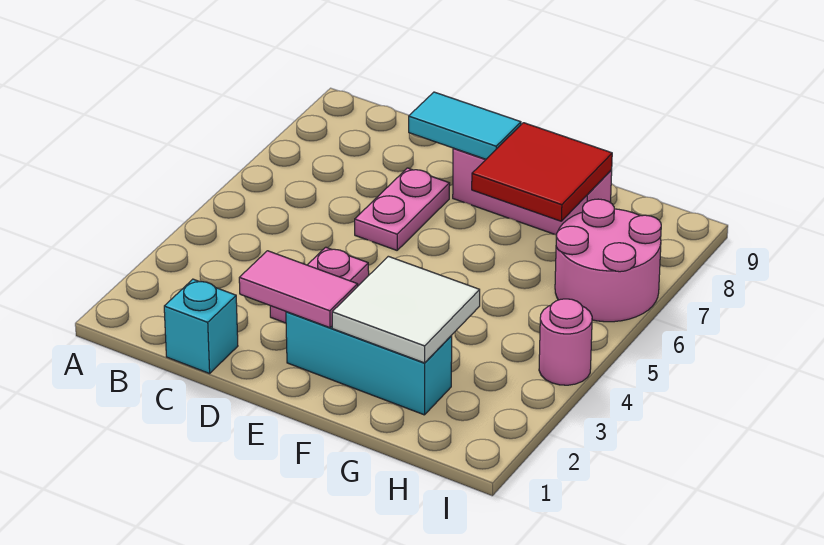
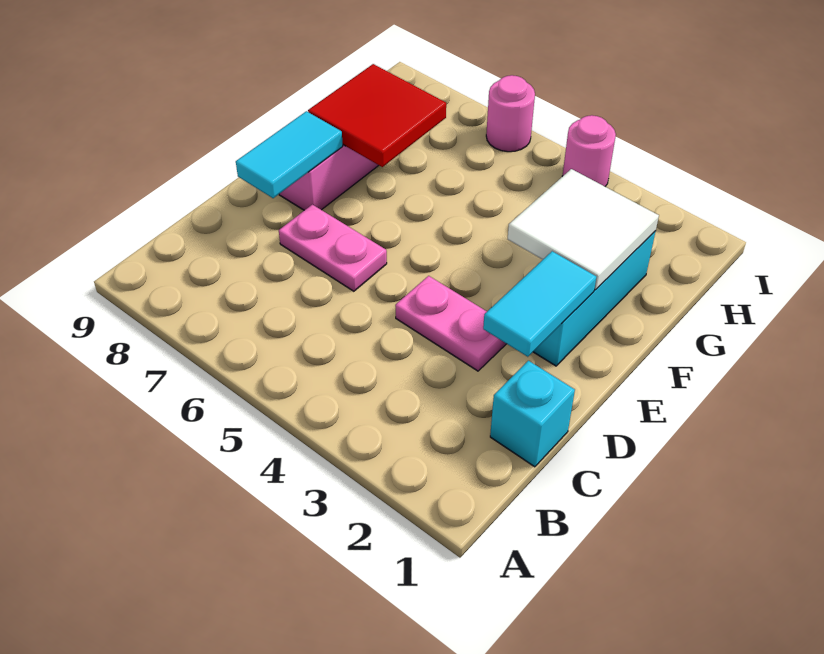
pink tile D2:E2 level 2 -> cyan tile D2:E2 level 2
pink round brick H6:I7 level 1 -> pink round brick I6 level 1

